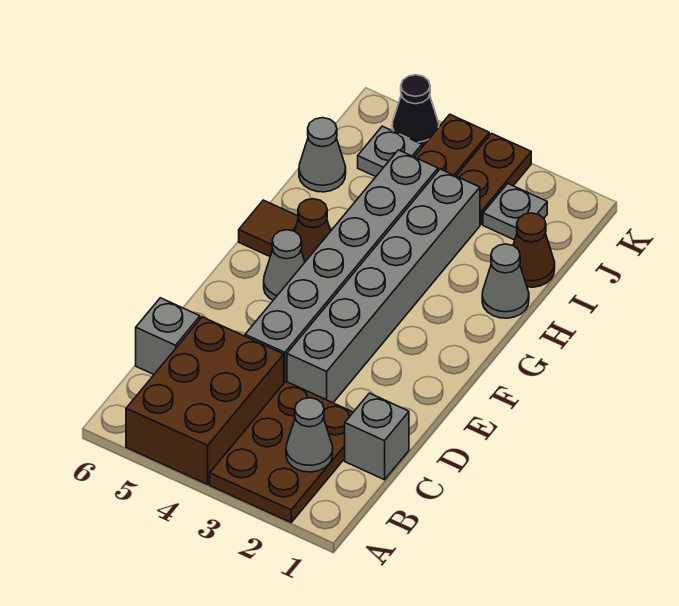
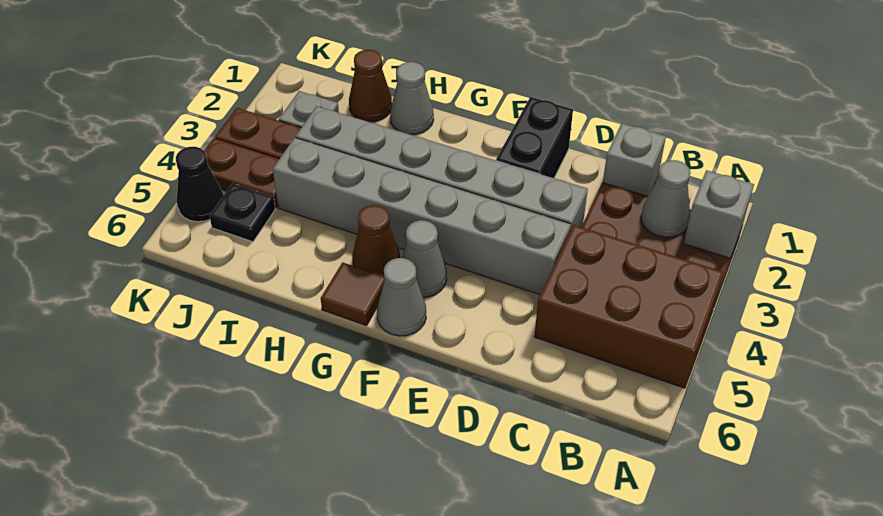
grey brick C6 level 1 -> grey brick A2 level 2
none -> black brick E1:E2 level 1
grey cone I6 level 1 -> grey cone F6 level 1
grey plate J5 level 1 -> black plate J5 level 1

